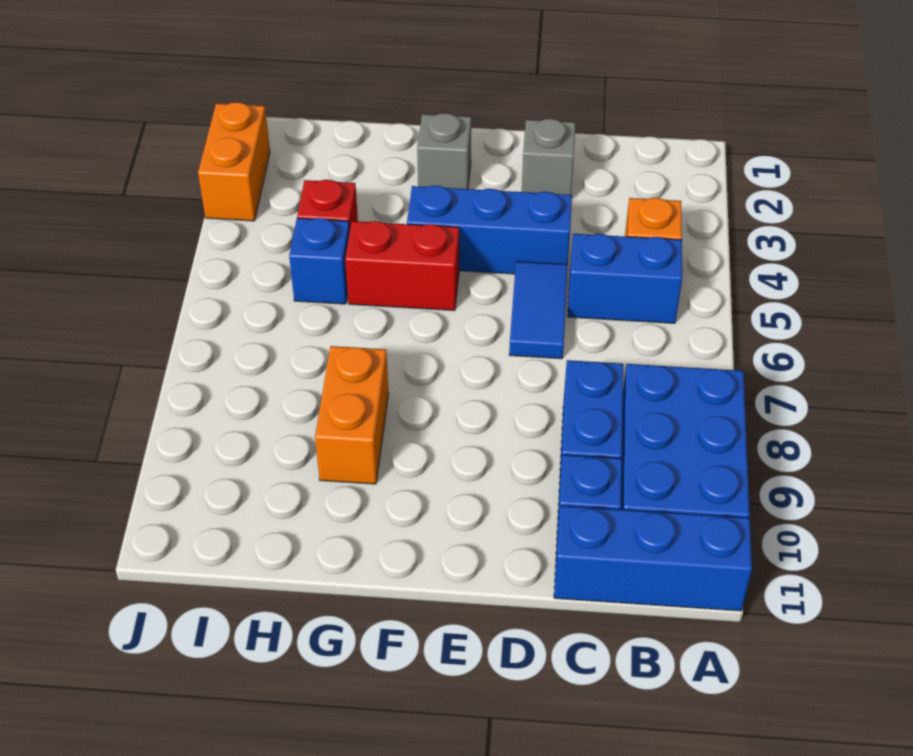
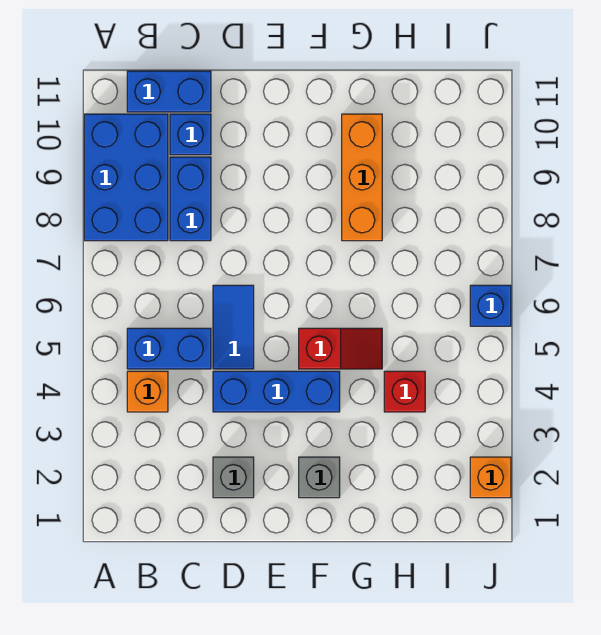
blue brick A11:C11 level 1 -> blue brick B11:C11 level 1
red brick F5:G5 level 1 -> red slope F5:G5 level 1 top F
orange brick G8:G9 level 1 -> orange brick G8:G10 level 1
blue brick H5 level 1 -> blue brick J6 level 1
orange brick J2:J3 level 1 -> orange brick J2 level 1

